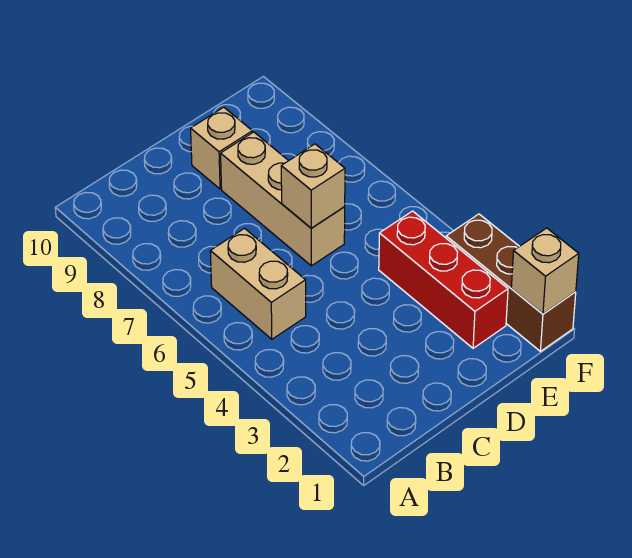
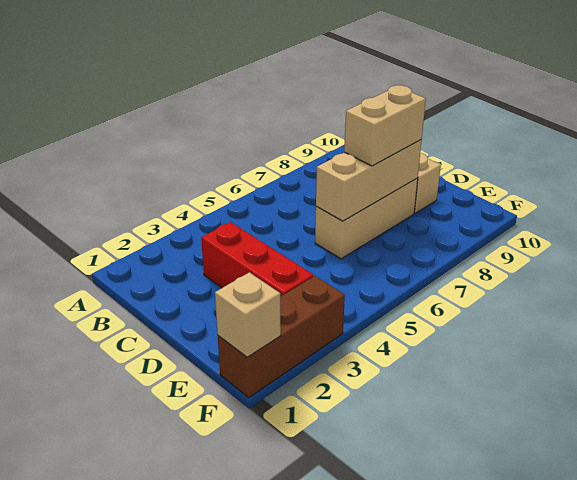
tan brick B5:B6 level 1 -> tan brick D7:D8 level 3
tan brick D6 level 2 -> tan brick D6:D8 level 2
red brick E2:E4 level 1 -> red brick C3:E3 level 1

